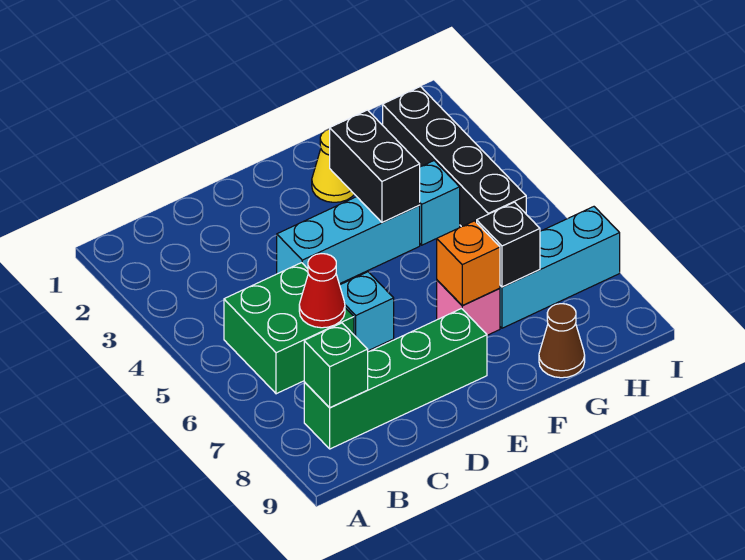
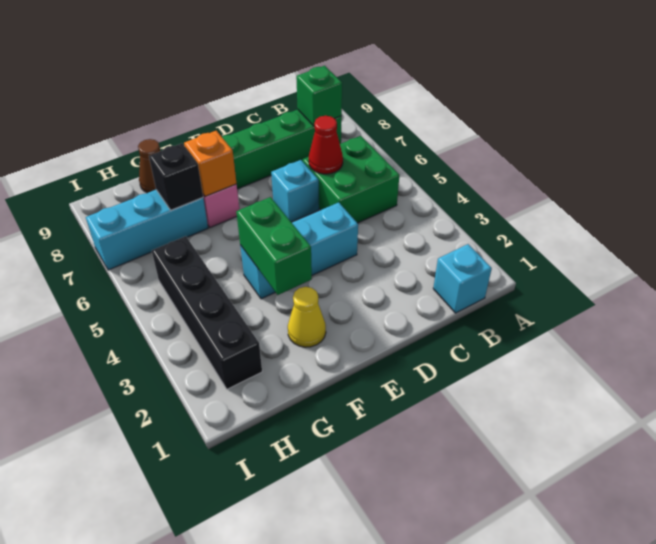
black brick F3:F4 level 2 -> green brick F3:F4 level 2
cyan brick G4 level 1 -> cyan brick B1 level 1

